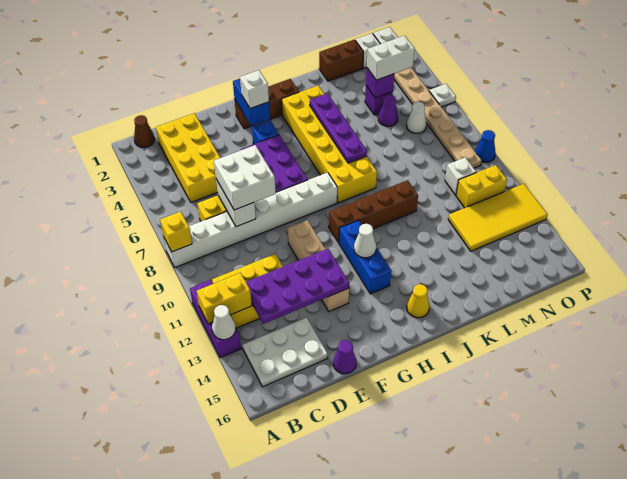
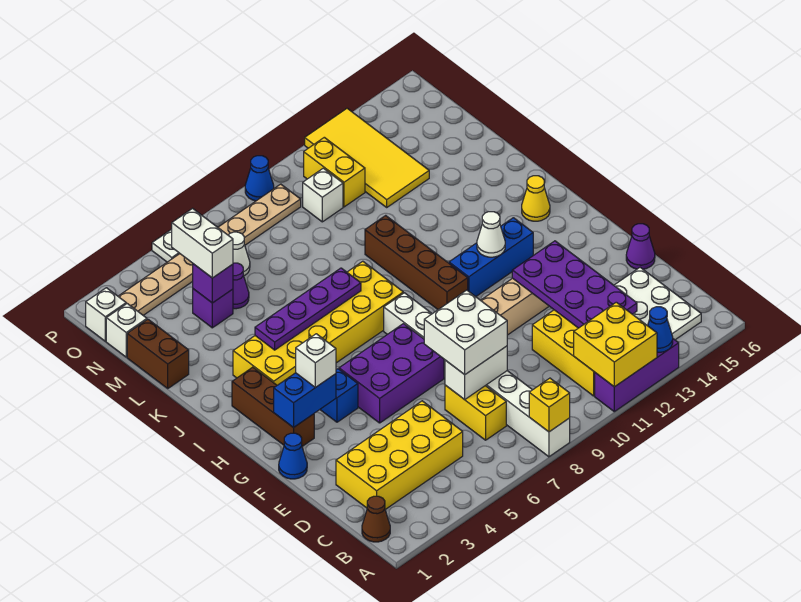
yellow brick A12:B12 level 2 -> yellow brick A11:B12 level 2
white cone A13 level 2 -> blue cone A13 level 2
none -> blue cone F1 level 1

